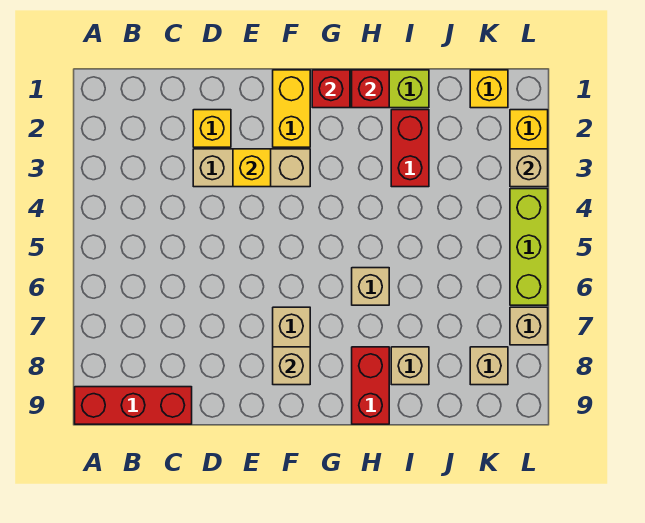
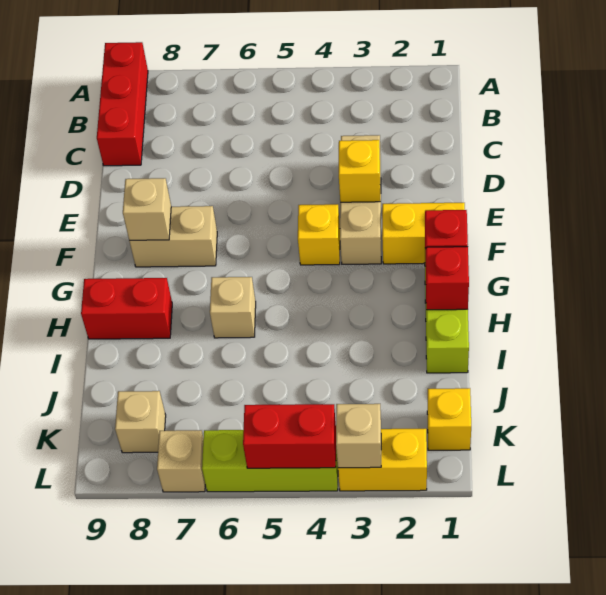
yellow brick D2 level 1 -> yellow brick F4 level 1
red brick I2:I3 level 1 -> red brick L4:L5 level 2
tan brick I8 level 1 -> none

